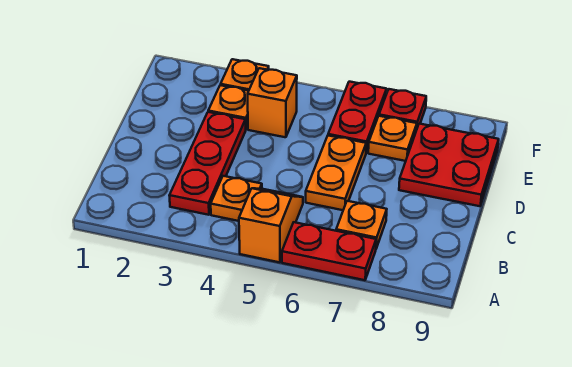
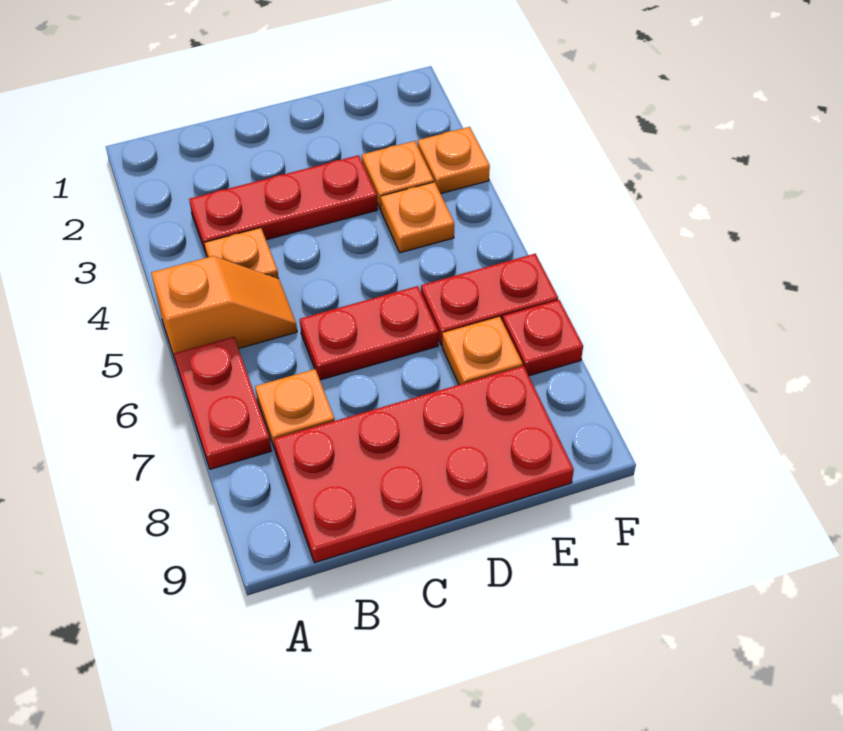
orange plate C6:D6 level 1 -> red plate C6:D6 level 1
red plate D8:E9 level 1 -> red plate B8:E9 level 1
orange brick E4 level 1 -> orange plate E4 level 1

